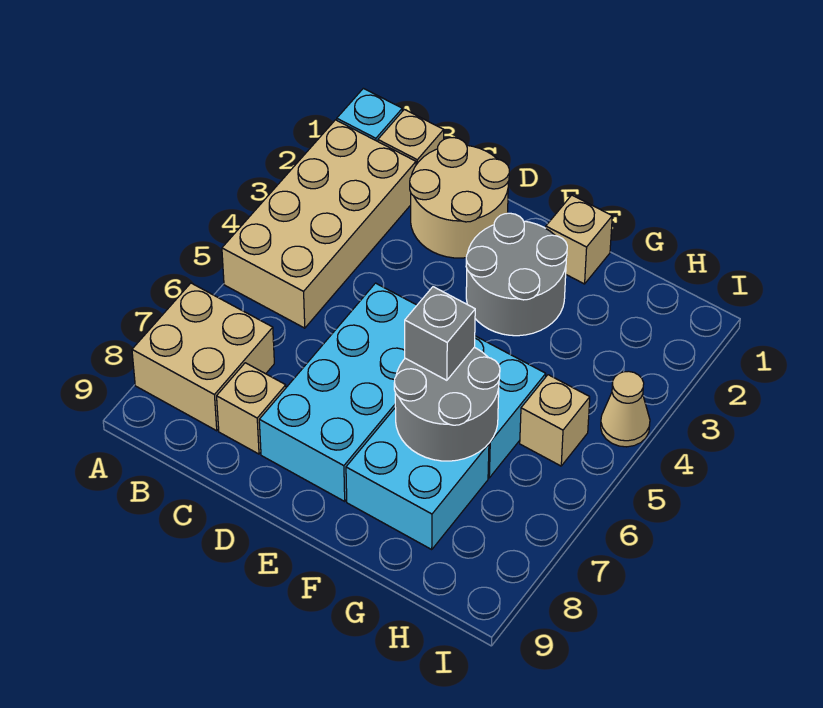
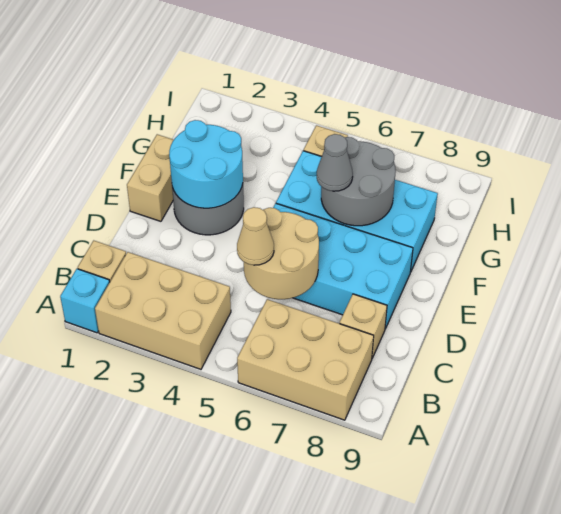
tan brick A2:B5 level 1 -> tan brick A2:B4 level 1
tan brick A7:B8 level 1 -> tan brick A6:B8 level 1
tan round brick C1:D2 level 1 -> tan round brick C5:D6 level 2
none -> cyan round brick E2:F3 level 2
tan brick F1 level 1 -> tan brick E1:F1 level 1
grey brick F6 level 3 -> grey cone F6 level 3
tan cone I4 level 1 -> tan cone C5 level 3

